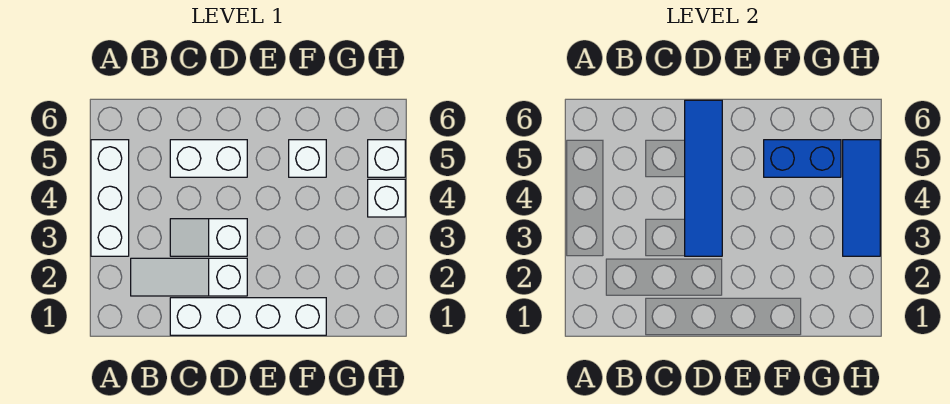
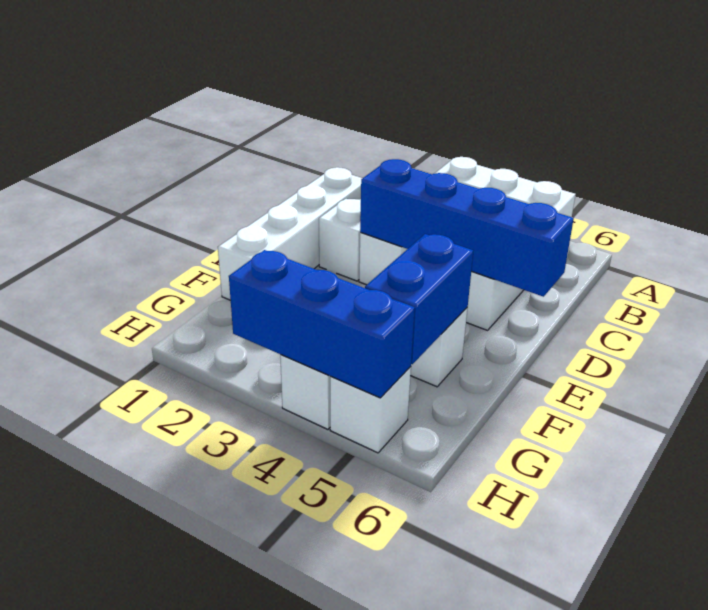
blue tile D3:D6 level 2 -> blue brick D3:D6 level 2
blue tile H3:H5 level 2 -> blue brick H3:H5 level 2

